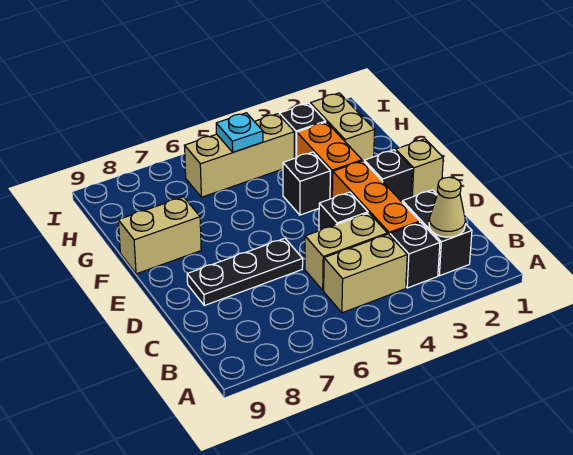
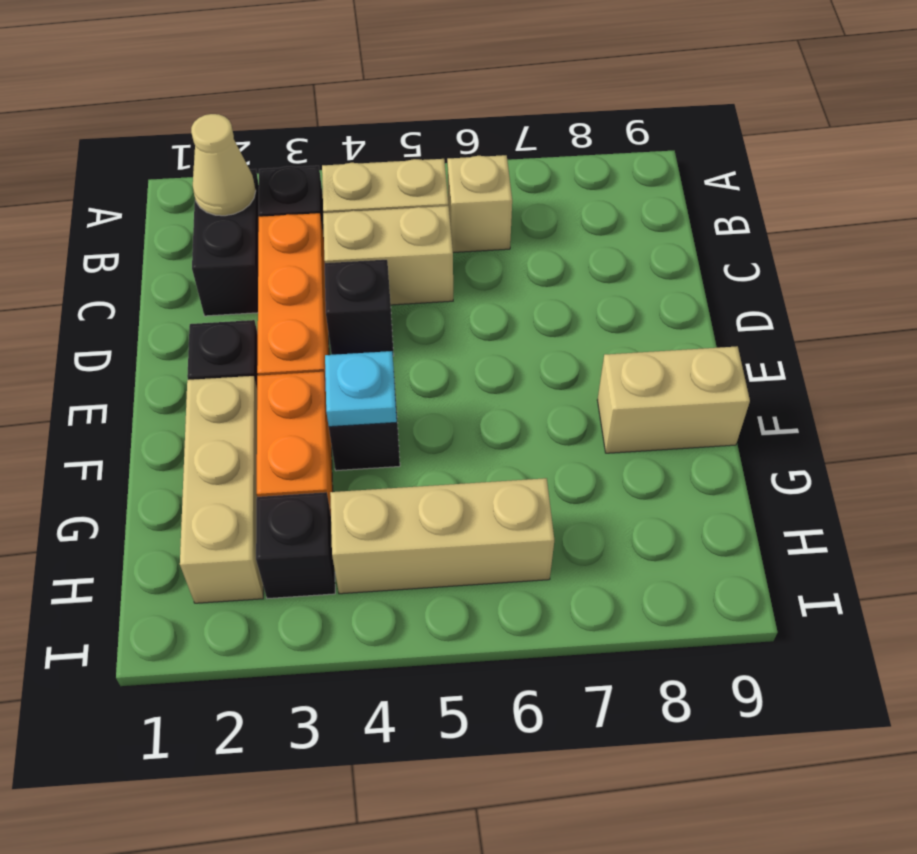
black plate D6:D8 level 1 -> none
tan brick E1 level 1 -> tan brick B6 level 1
tan brick G2:H2 level 1 -> tan brick F2:H2 level 1
cyan plate H5 level 2 -> cyan plate F4 level 2

